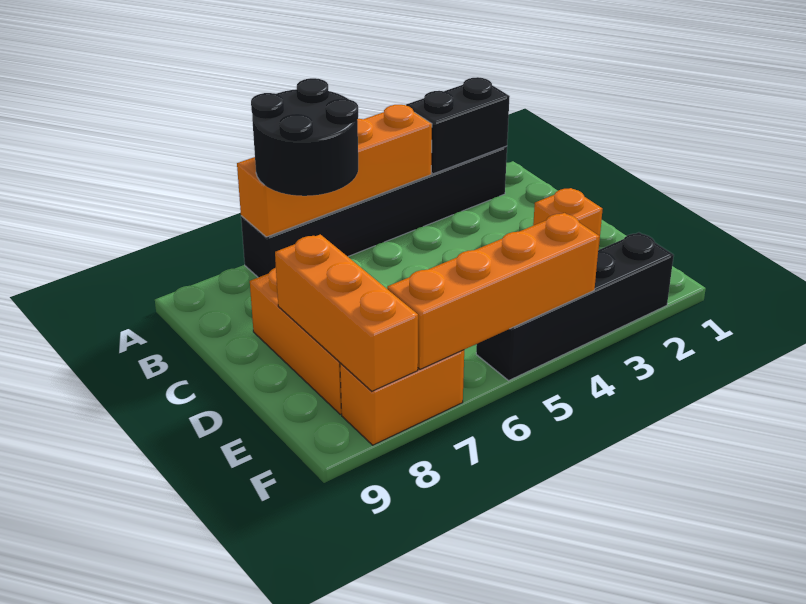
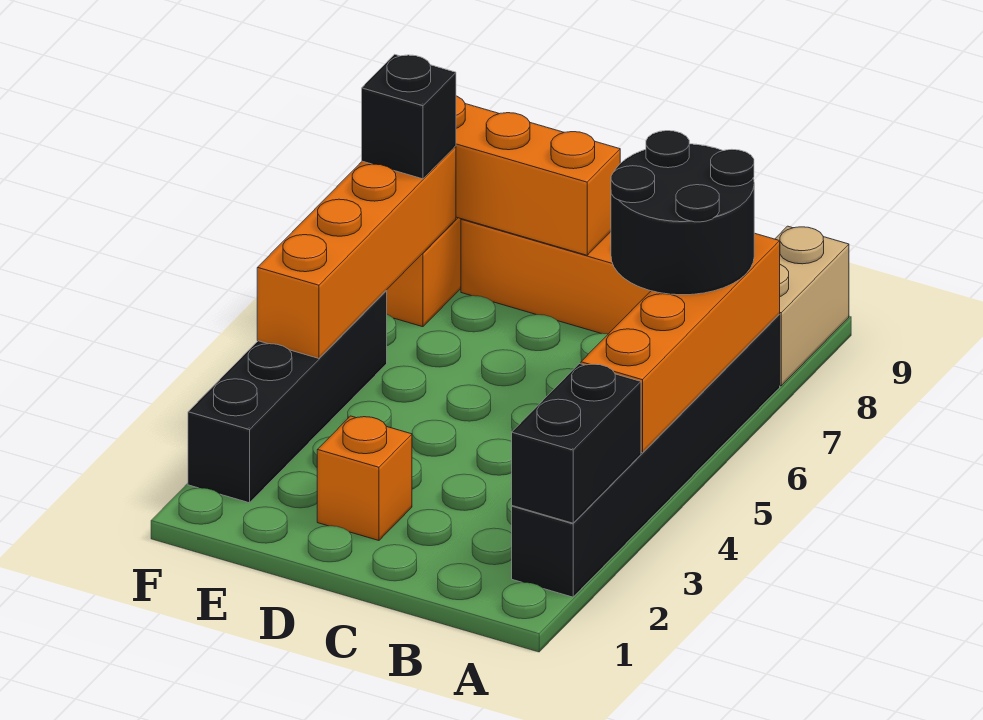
none -> tan brick A8:A9 level 1
none -> black brick F7 level 3

